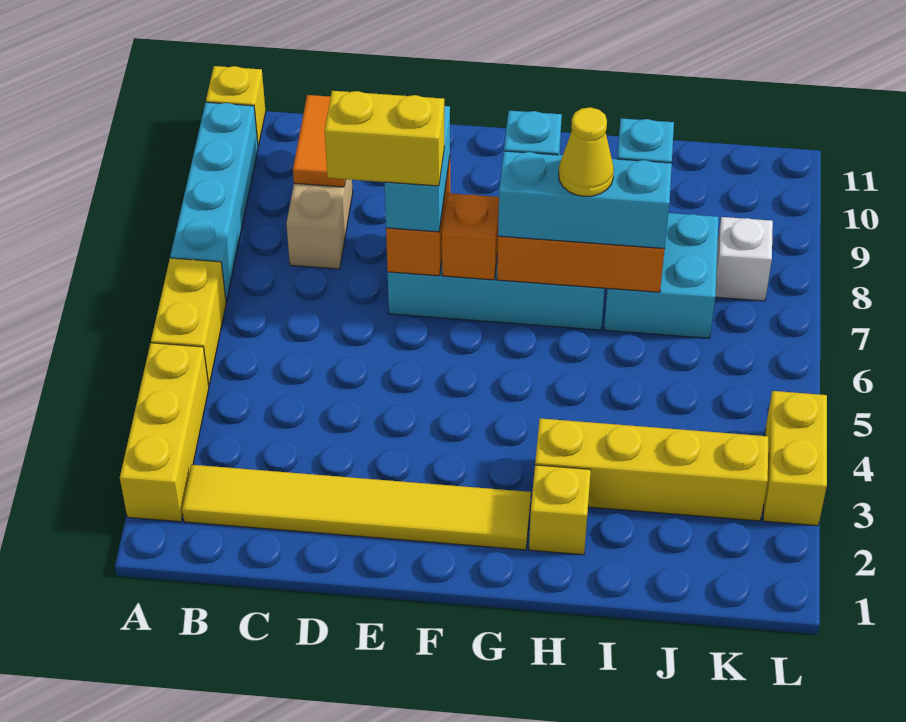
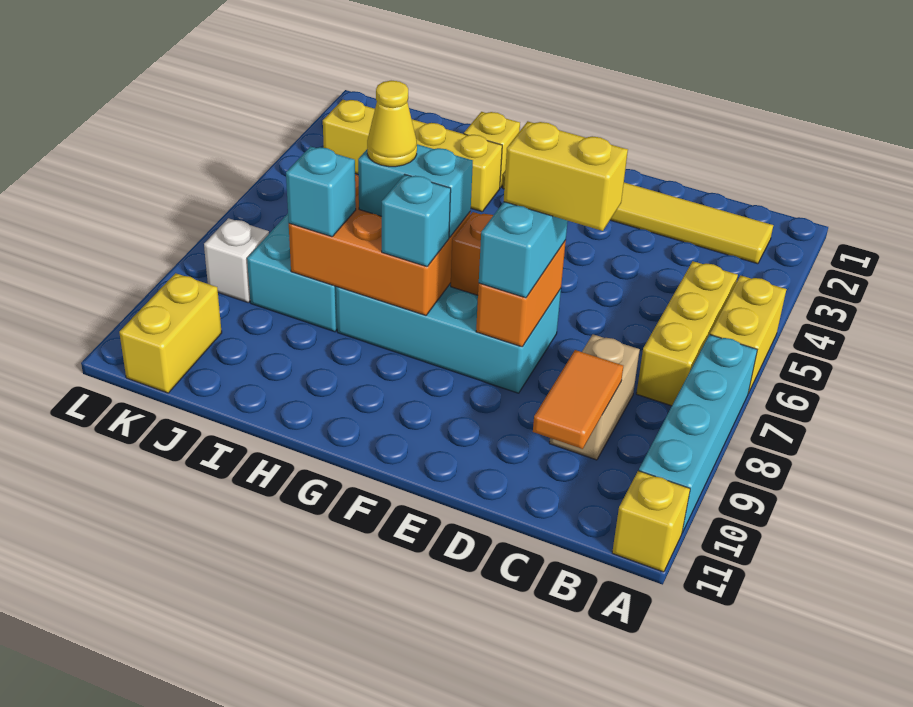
yellow brick A2:A4 level 1 -> yellow brick B5:B7 level 1
cyan brick G7:I7 level 3 -> cyan brick G7:H7 level 3
yellow brick L3:L4 level 1 -> yellow brick K10:K11 level 1

